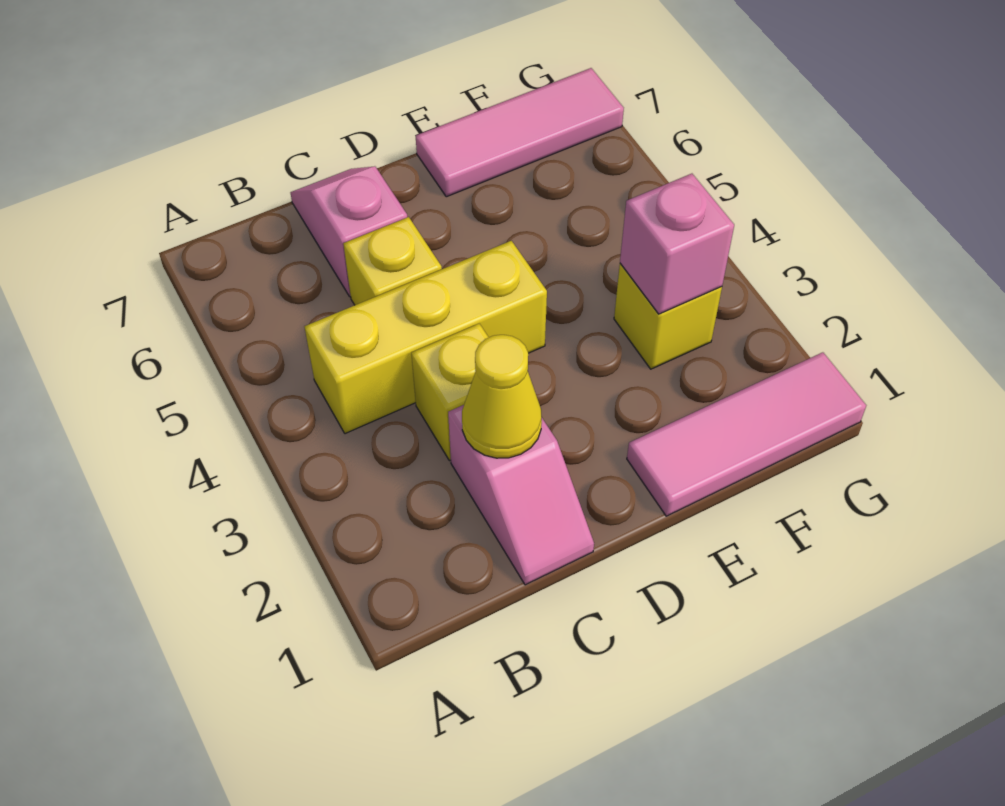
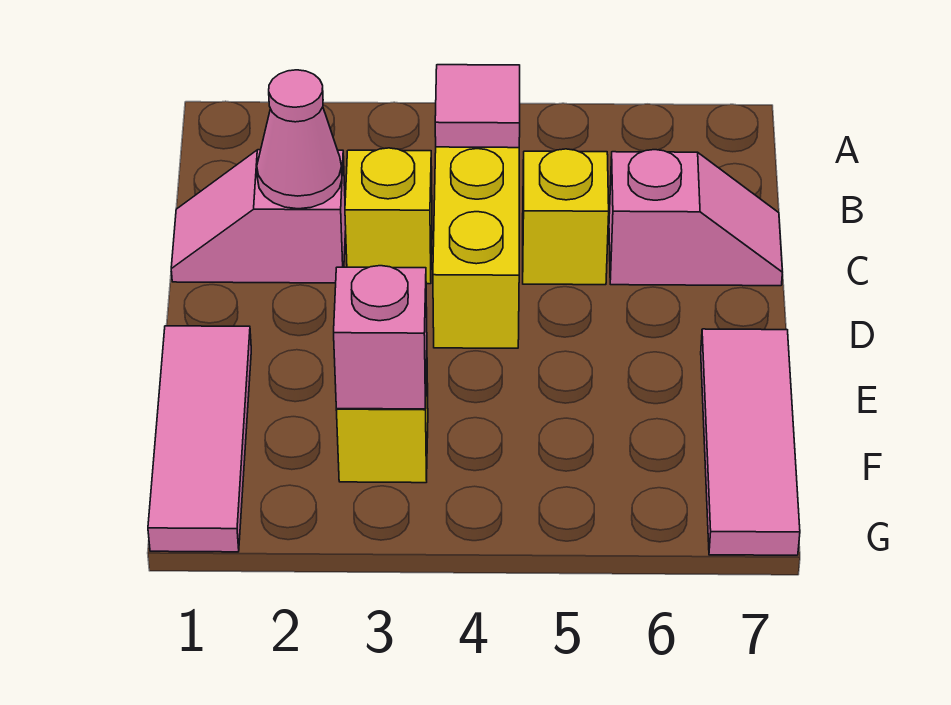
none -> pink tile B4 level 2
yellow cone C2 level 2 -> pink cone C2 level 2

